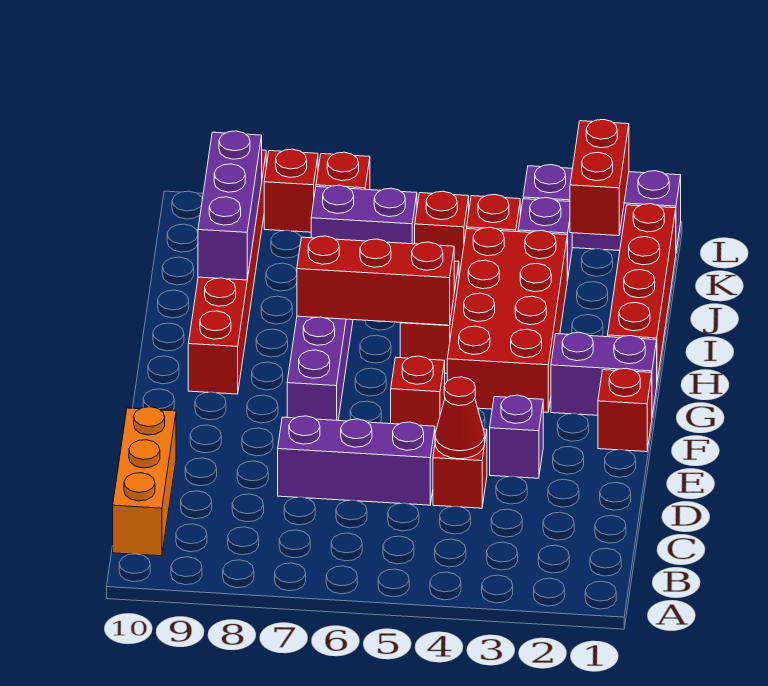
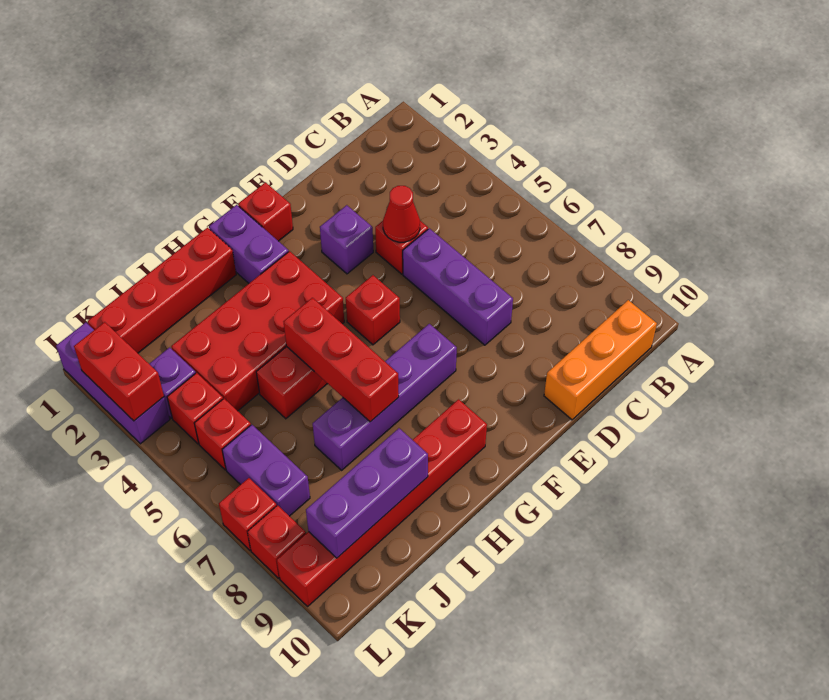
red brick K2:L2 level 2 -> red brick L2:L3 level 2

